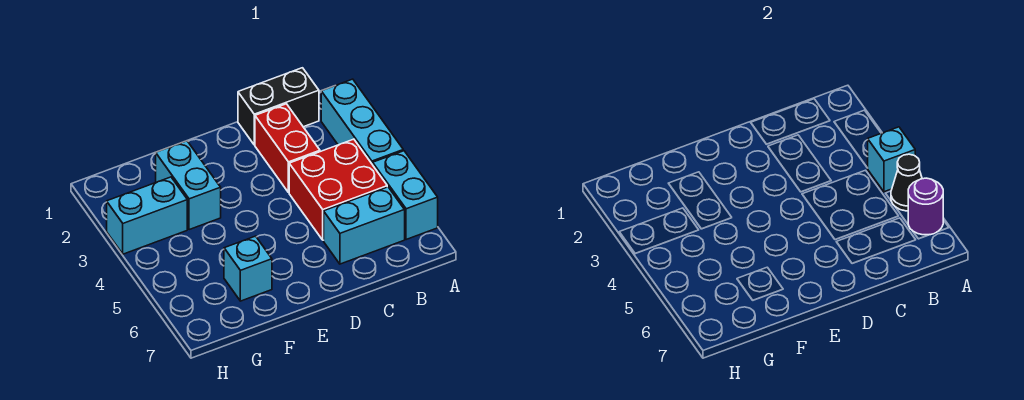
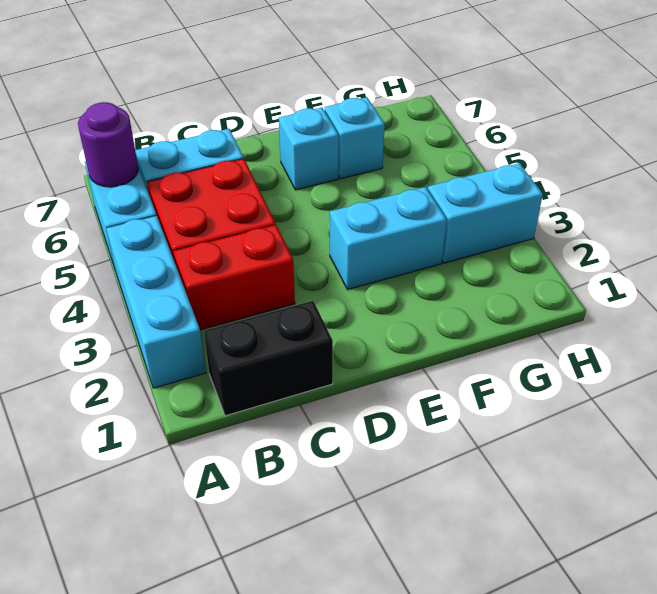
cyan brick A4 level 2 -> cyan brick E6 level 1
black cone A5 level 2 -> none
red brick C2:C3 level 1 -> red brick B3:C3 level 1
cyan brick F2:F3 level 1 -> cyan brick E3:F3 level 1

